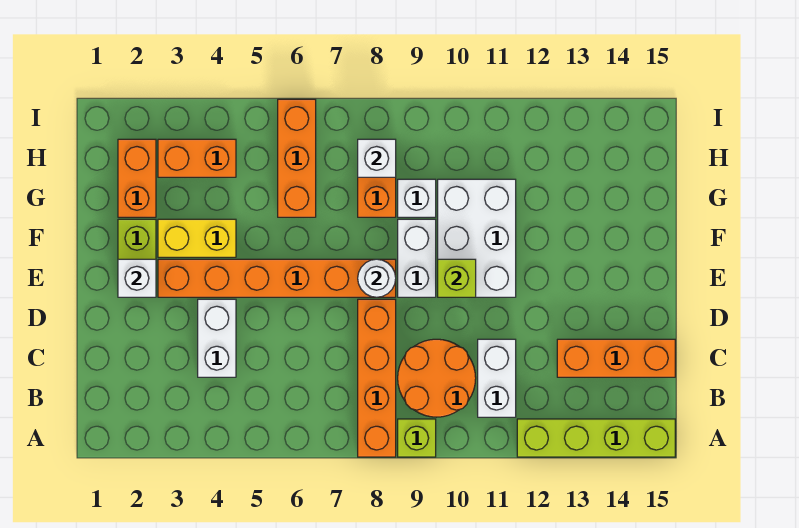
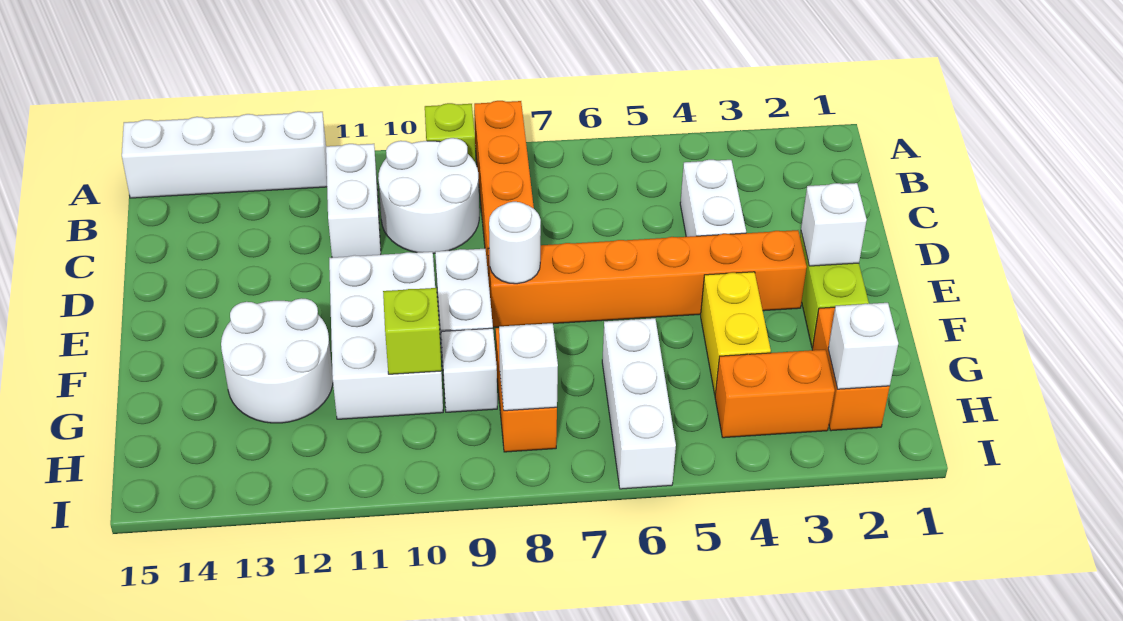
lime brick A12:A15 level 1 -> white brick A12:A15 level 1
orange round brick B9:C10 level 1 -> white round brick B9:C10 level 1
orange brick C13:C15 level 1 -> none
lime brick E10 level 2 -> lime brick G10 level 2
yellow brick F3:F4 level 1 -> yellow brick F4:G4 level 1
none -> white round brick F12:G13 level 1
orange brick G6:I6 level 1 -> white brick G6:I6 level 1
none -> white brick H2 level 2

